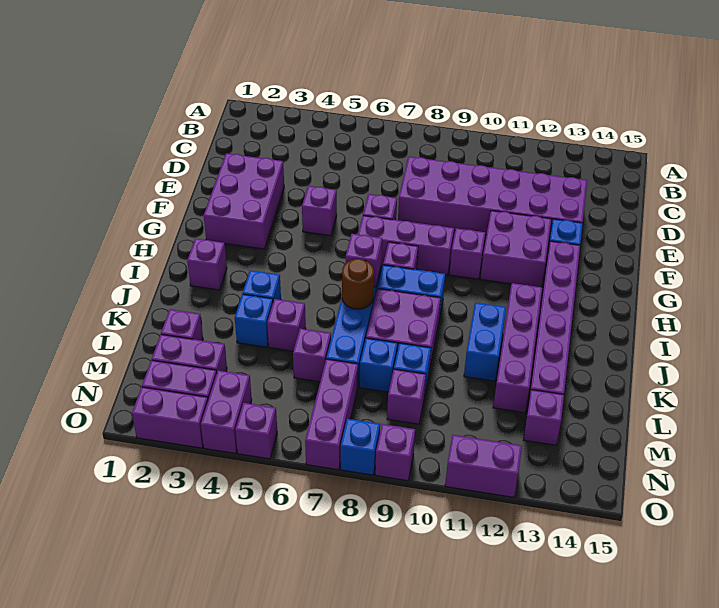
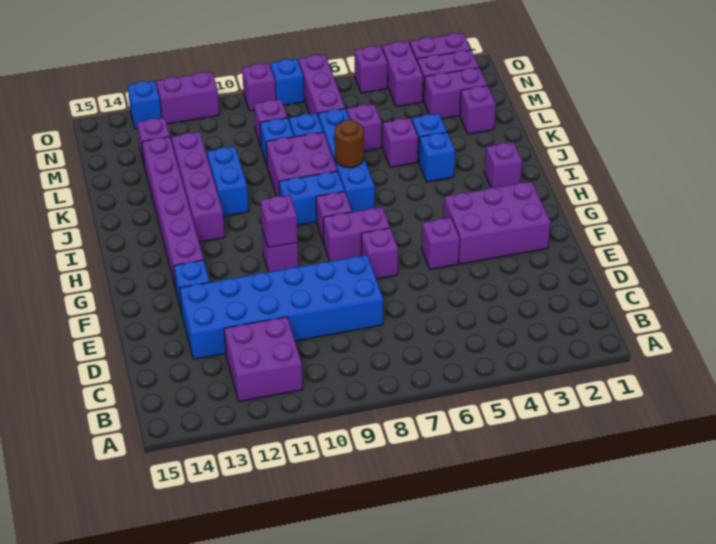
purple brick D8:E13 level 1 -> blue brick D8:E13 level 1
purple brick E2:G3 level 1 -> purple brick F2:G4 level 1
purple brick F11:G12 level 1 -> purple brick B11:C12 level 1
purple brick G7:G9 level 1 -> purple brick G7:G8 level 1
purple brick I7 level 2 -> purple brick G10 level 2
none -> blue brick O13 level 1

